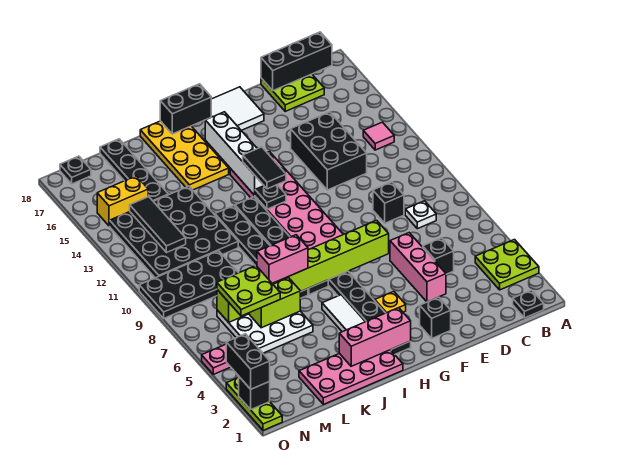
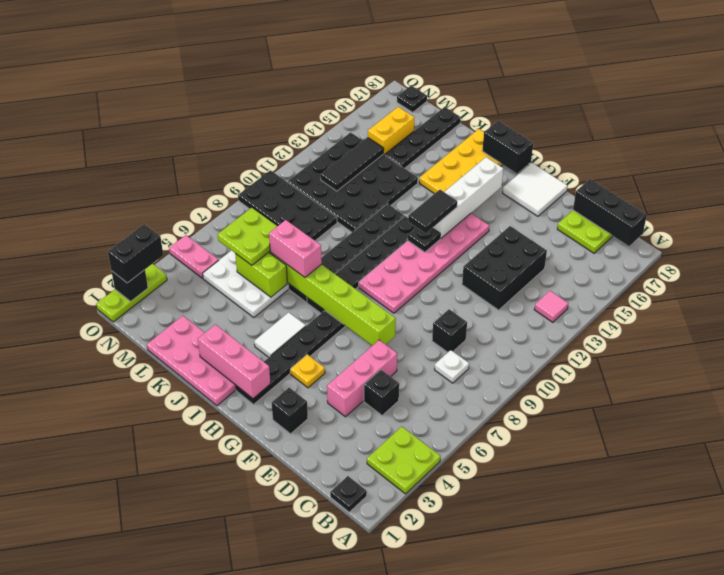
yellow brick M15:N15 level 1 -> yellow brick M15:M16 level 1

